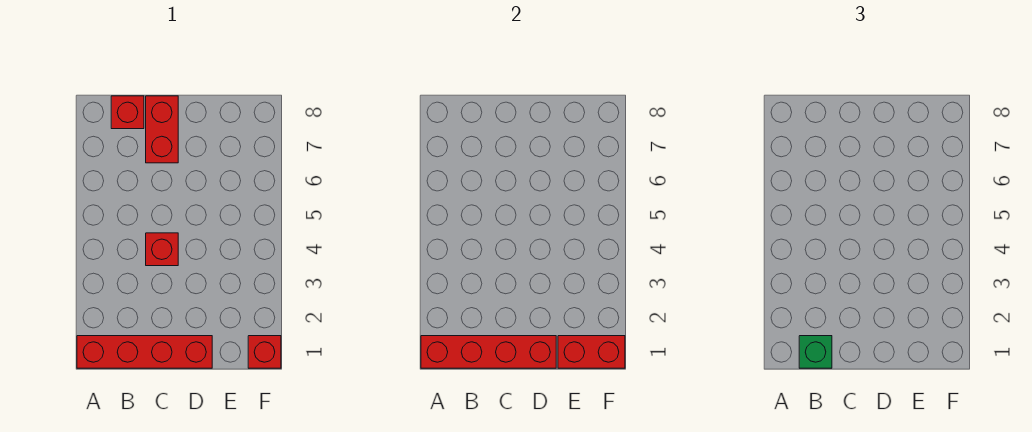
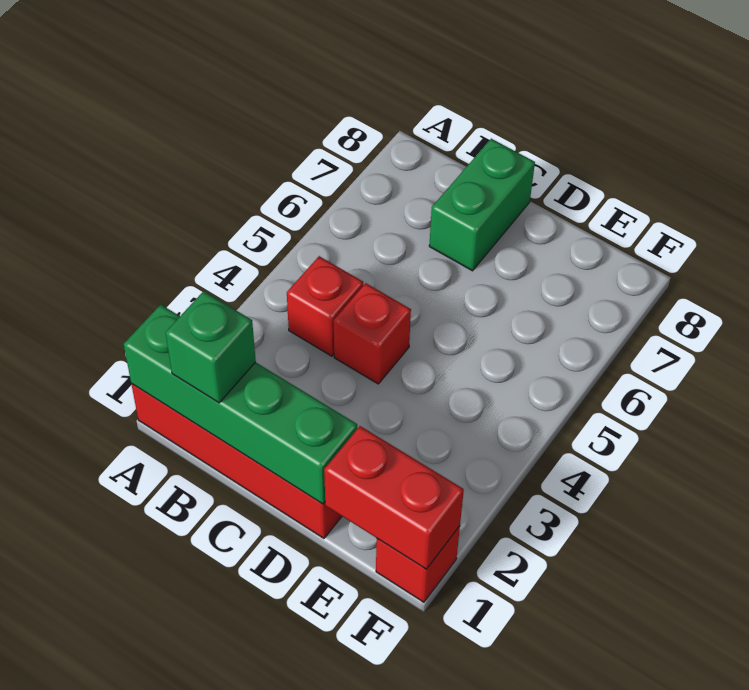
red brick A1:D1 level 2 -> green brick A1:D1 level 2
red brick B8 level 1 -> red brick B4 level 1
red brick C7:C8 level 1 -> green brick C7:C8 level 1

